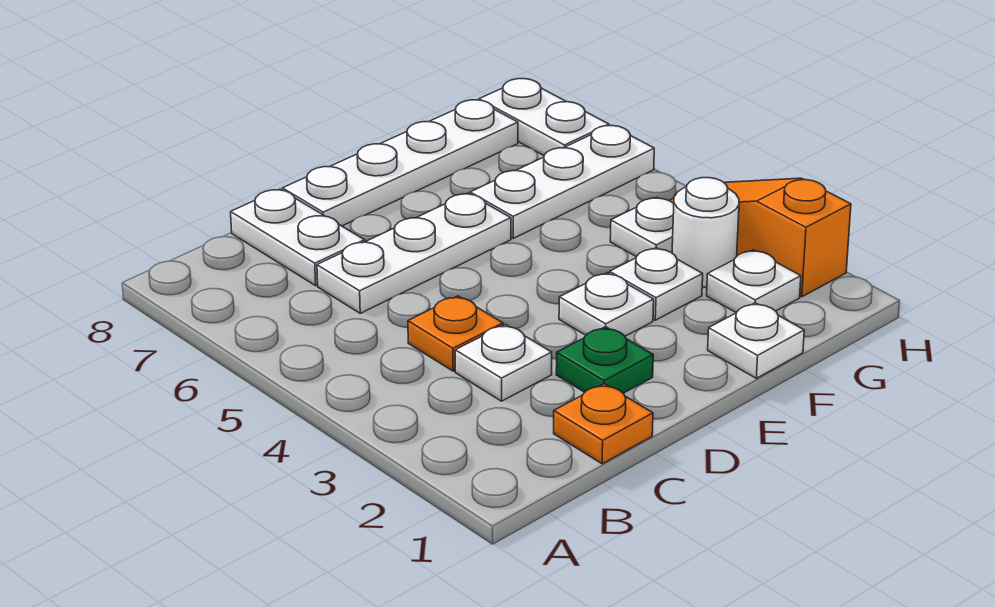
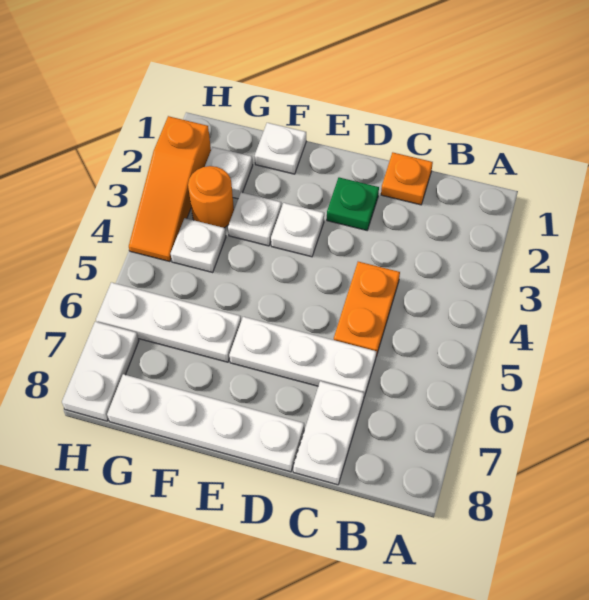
white plate C3 level 1 -> none
orange plate C4 level 1 -> orange plate C4:C5 level 1
white round brick G3 level 1 -> orange round brick G3 level 1

